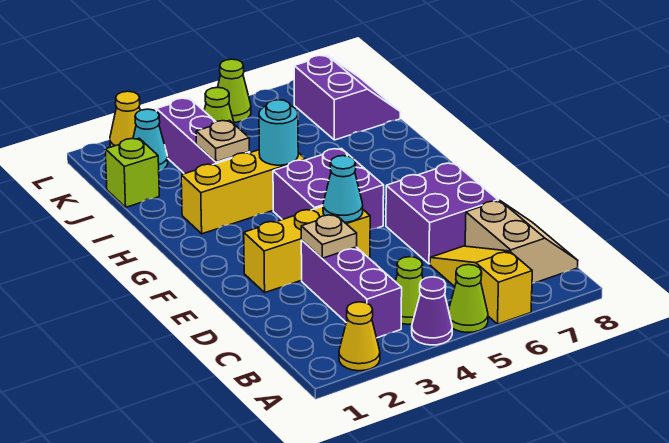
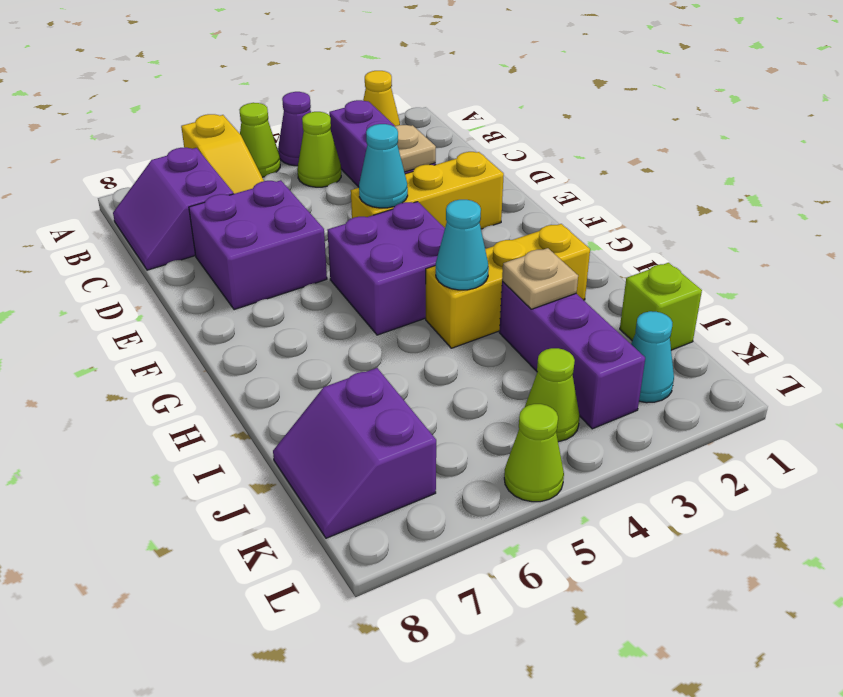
tan slope B7:C8 level 1 top 7 -> purple slope B7:C8 level 1 top 7
cyan round brick H4 level 2 -> cyan cone H4 level 2
yellow cone L2 level 1 -> none

